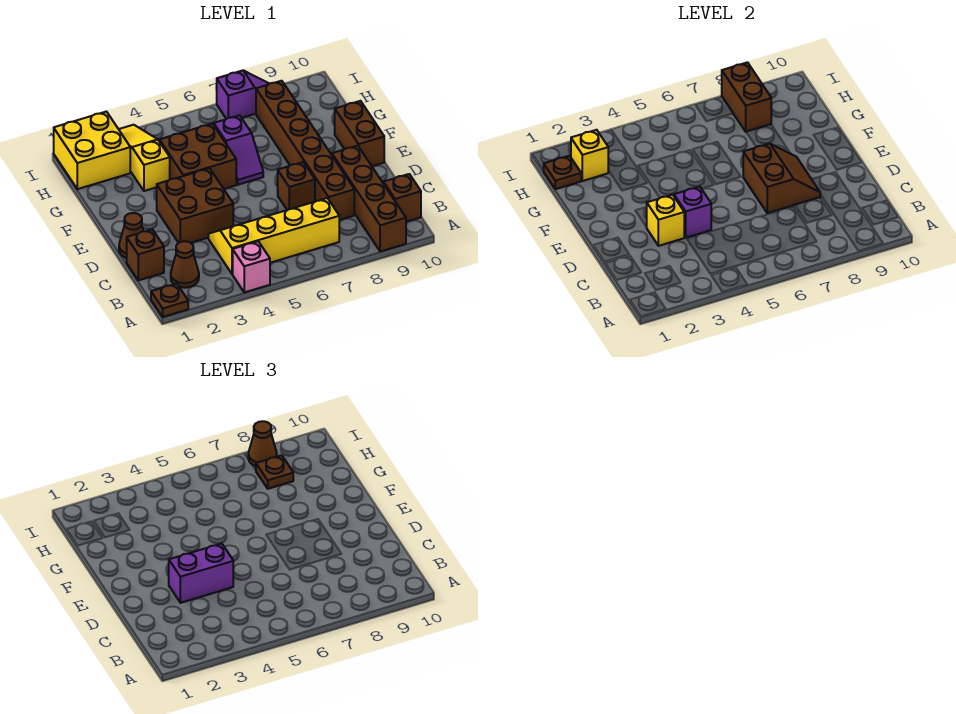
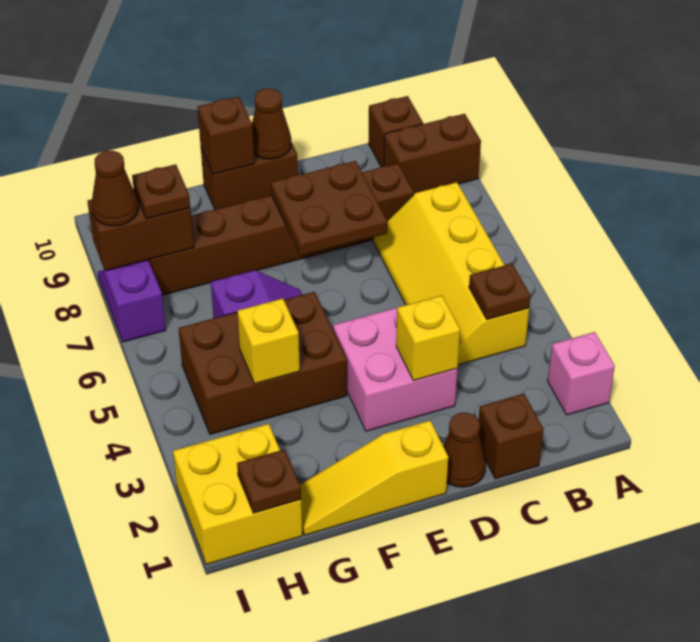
brown plate A1 level 1 -> brown plate B4 level 2
pink brick A4 level 1 -> pink brick A2 level 1
brown brick A9:D9 level 1 -> brown brick A9:B9 level 1
brown cone B2 level 1 -> brown cone E10 level 2
brown brick D3:E4 level 1 -> pink brick D3:E4 level 1
purple brick D3:D4 level 3 -> none
purple brick D4 level 2 -> none
brown brick D7 level 1 -> brown brick F10 level 2
brown slope D7:E8 level 2 top 7 -> brown plate D7:E8 level 2
brown brick F4:G5 level 1 -> brown brick F4:H5 level 1
yellow slope G3:I3 level 1 top G -> yellow slope E1:G1 level 1 top E
yellow brick H2 level 2 -> yellow brick G4 level 2

